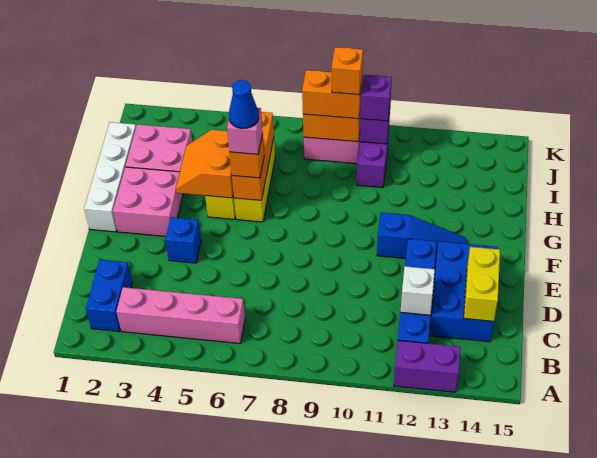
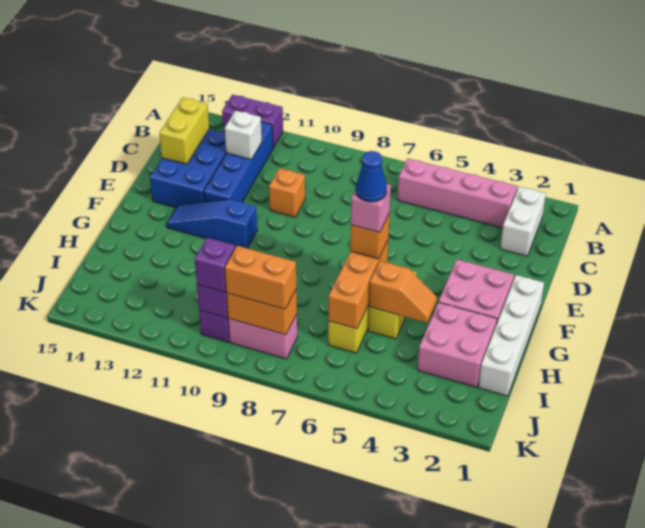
blue brick B2:C2 level 1 -> white brick B2:C2 level 1
blue brick E4 level 1 -> none
orange slope G4:H5 level 2 top 5 -> orange slope H4:H5 level 2 top 5
orange brick J9 level 4 -> orange brick D10 level 1

